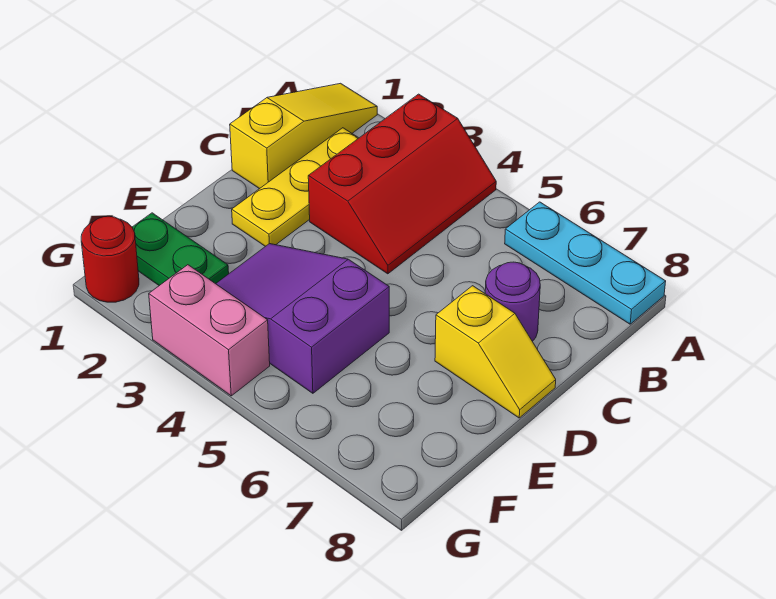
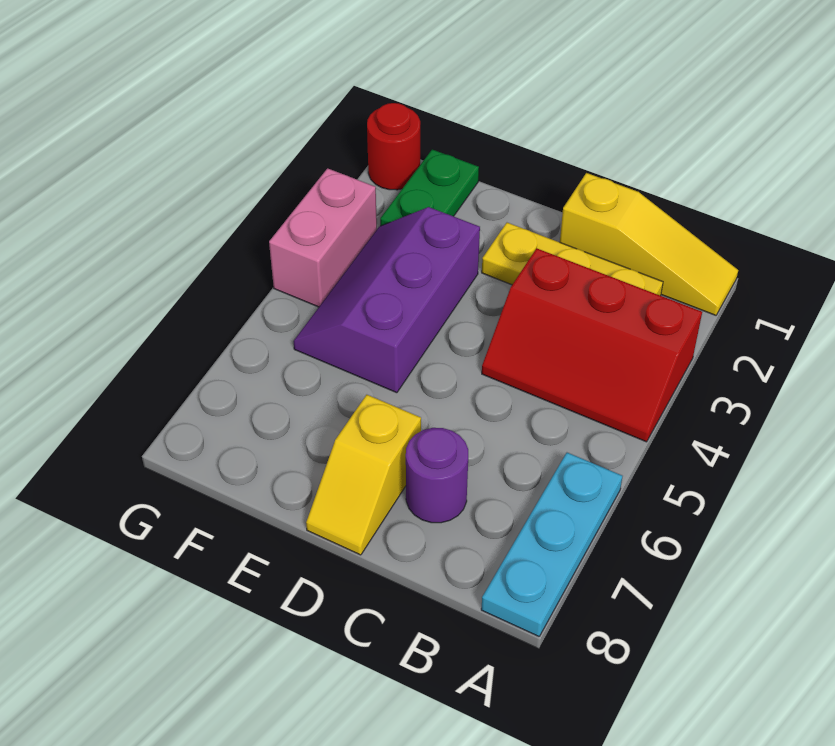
purple slope E3:F5 level 1 top 5 -> purple slope E3:F5 level 1 top E

